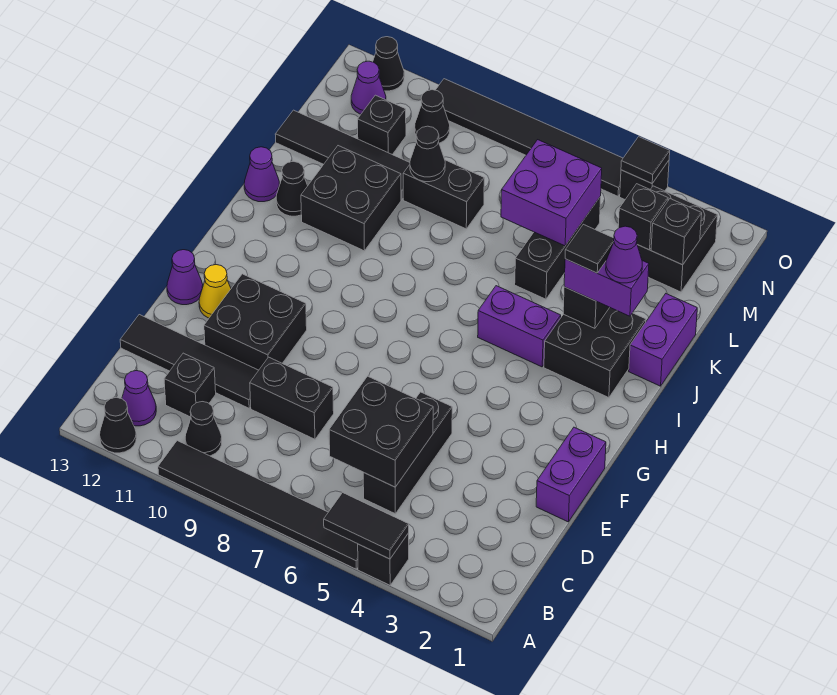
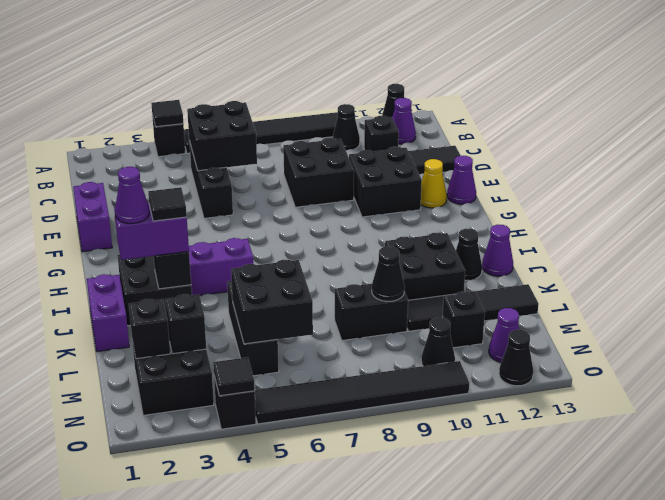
black tile A4:A5 level 2 -> black tile A4 level 2
black brick D8:D9 level 1 -> black brick D8:E9 level 1
purple brick L5:M6 level 2 -> black brick L5:M6 level 2

